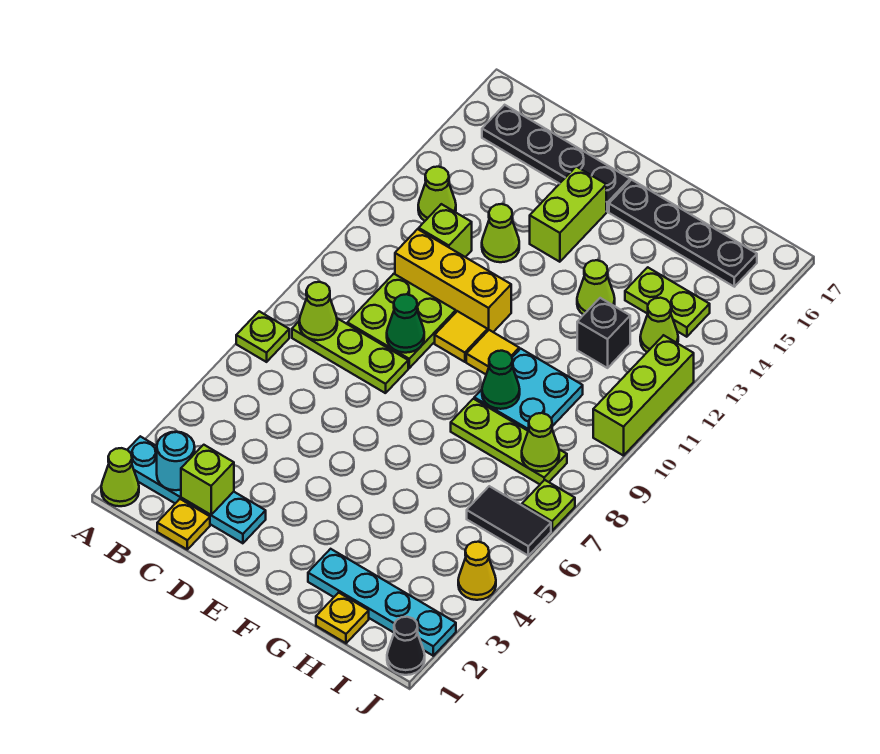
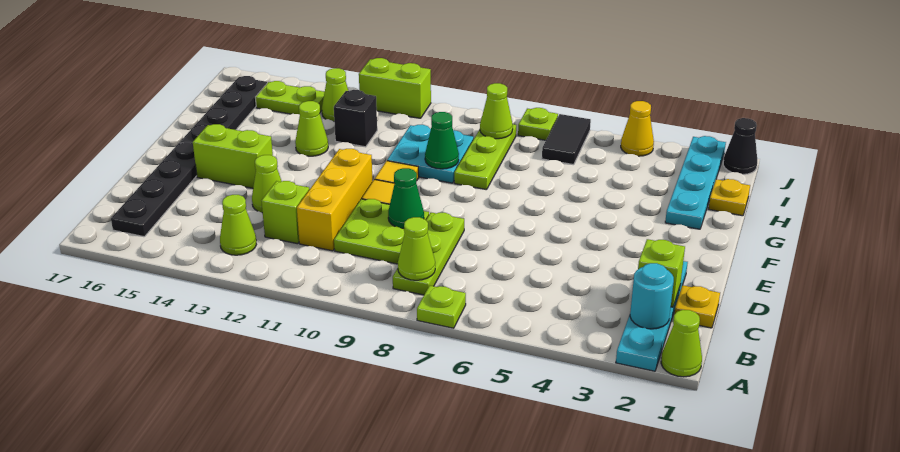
lime plate H14:I14 level 1 -> lime plate I14:I15 level 1
lime brick J10:J12 level 1 -> lime brick J11:J12 level 1

